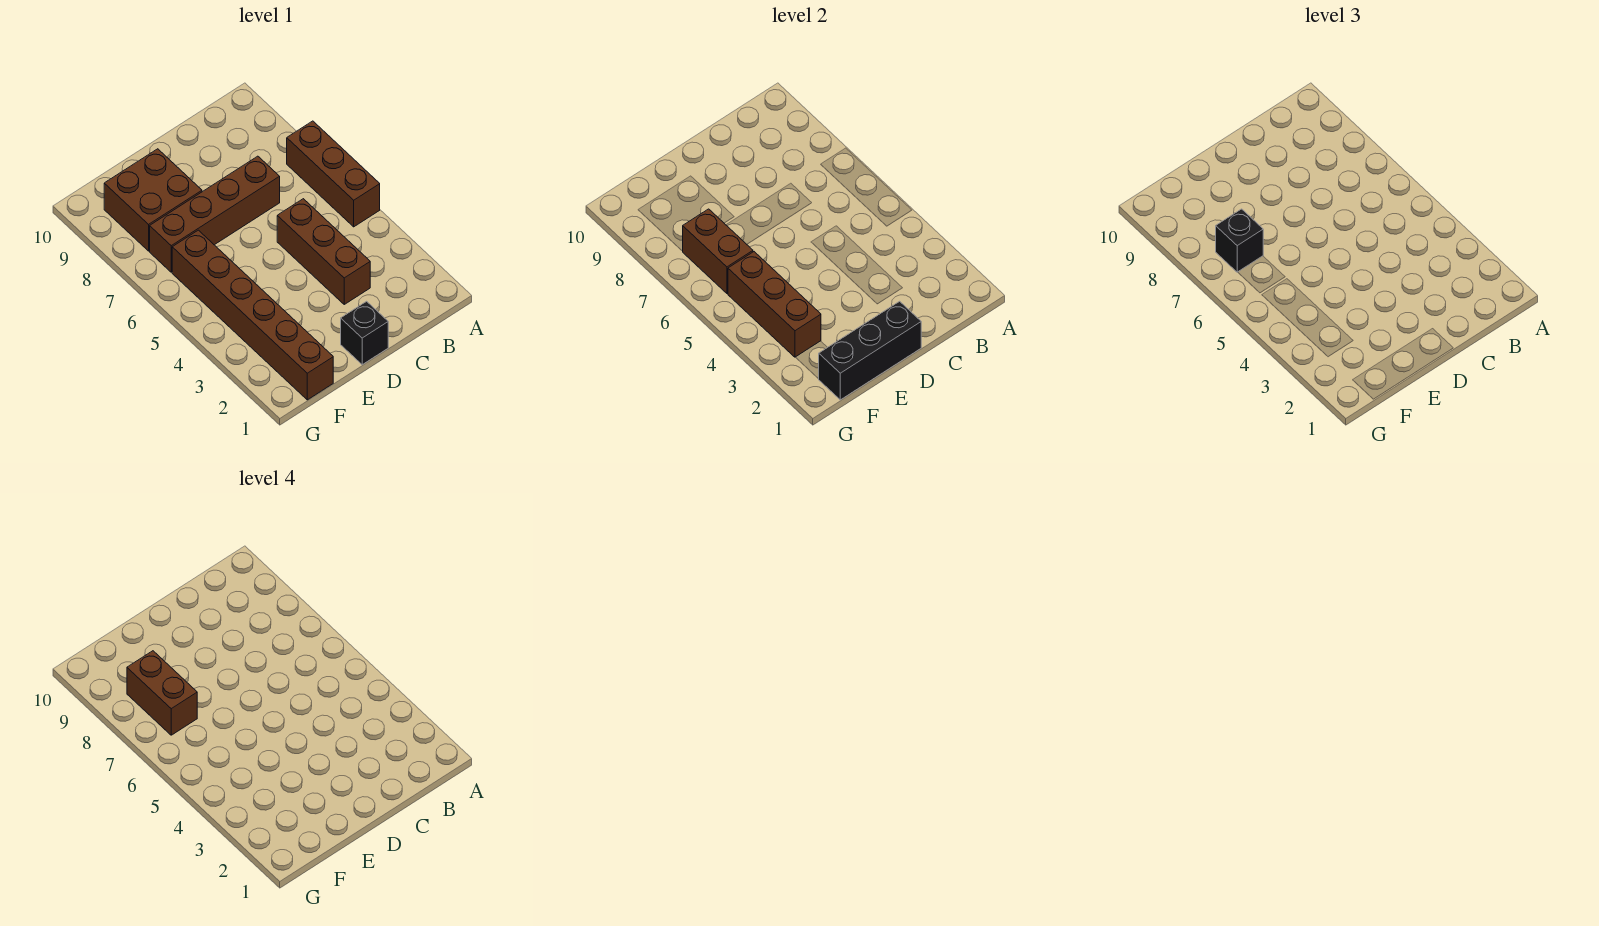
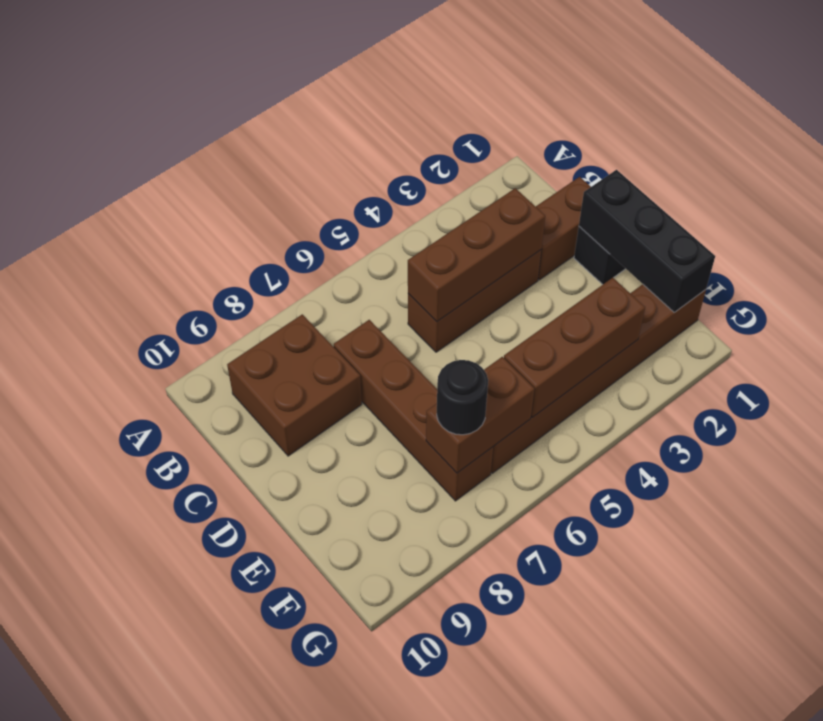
brown brick A5:A7 level 1 -> brown brick C3:C5 level 2
brown brick E8:F9 level 1 -> brown brick B8:C9 level 1
black brick F7 level 3 -> black round brick F7 level 3
brown brick F7:F8 level 4 -> brown brick C1:C2 level 1

